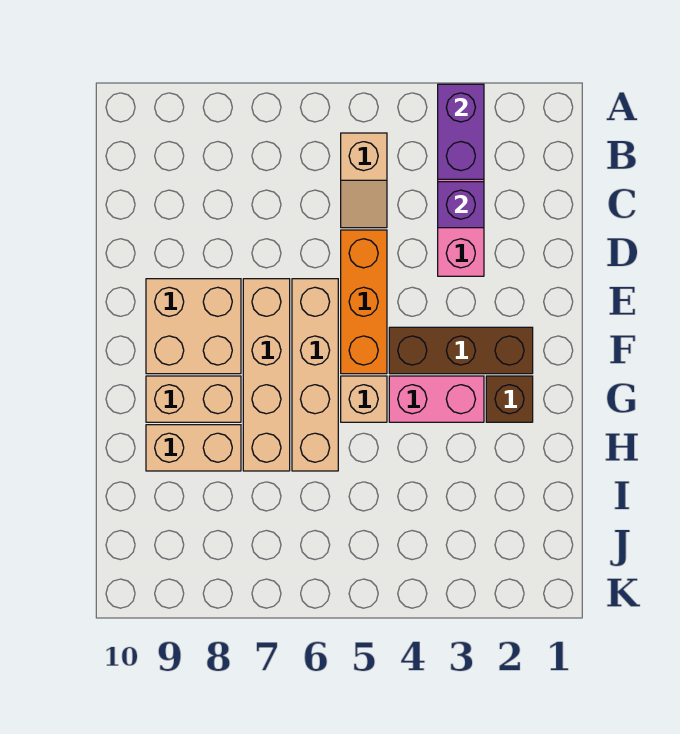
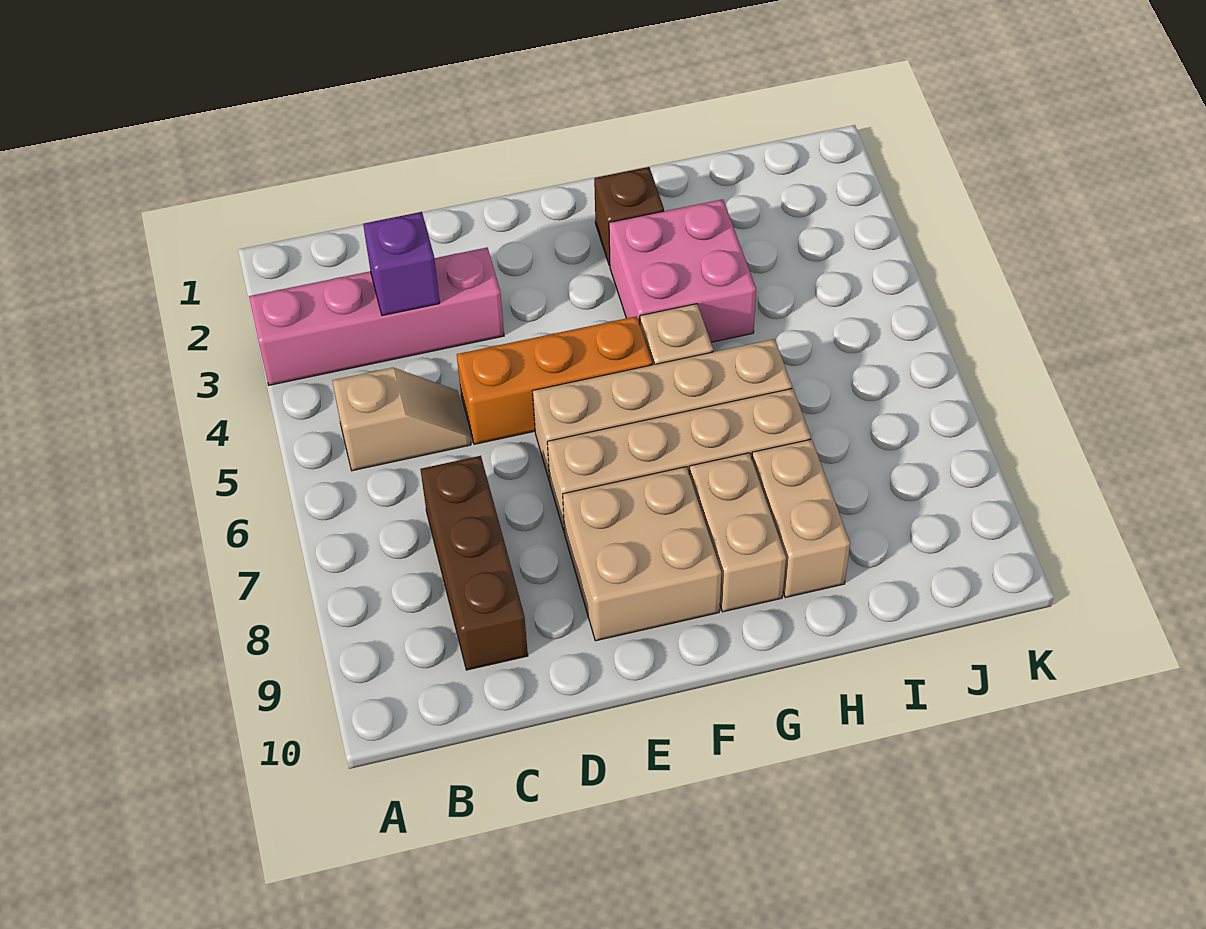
purple brick A3:B3 level 2 -> none
brown brick F2:F4 level 1 -> brown brick C7:C9 level 1
pink brick G3:G4 level 1 -> pink brick G3:H4 level 1

